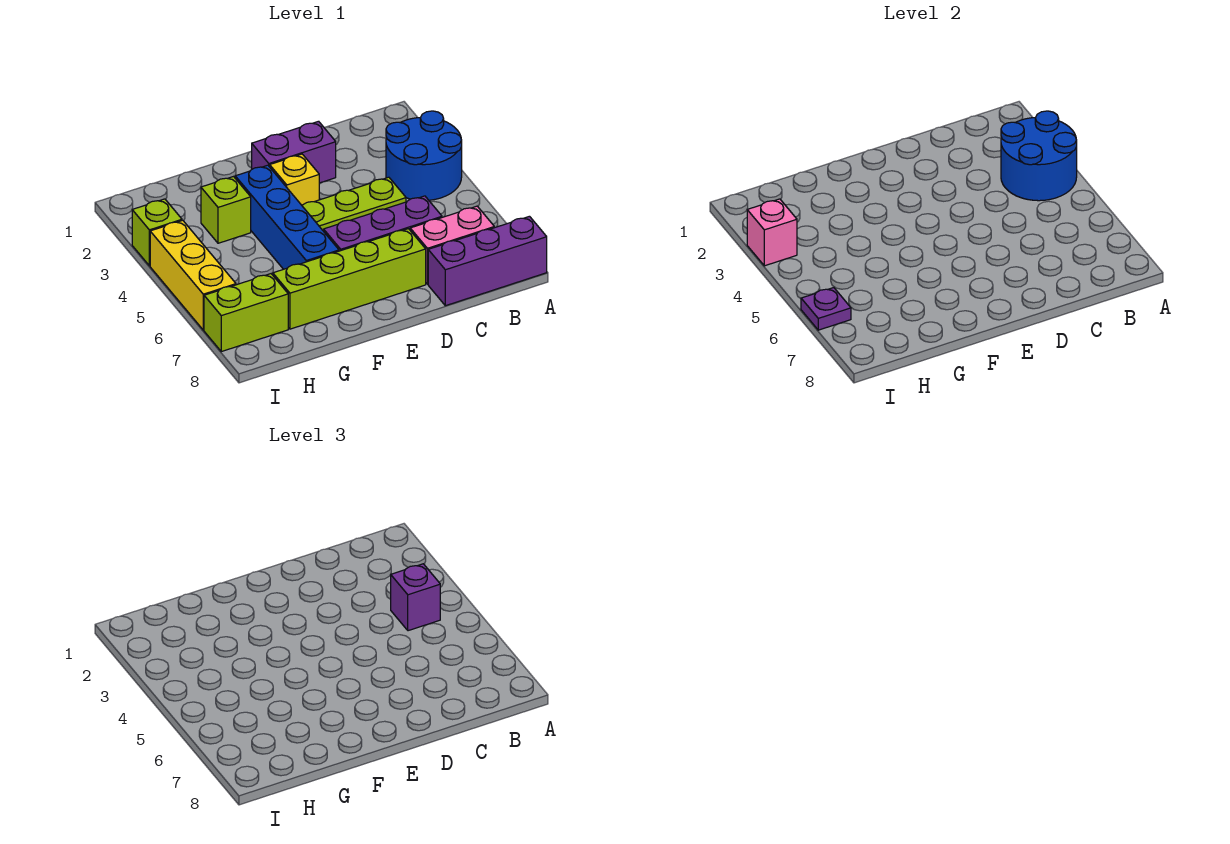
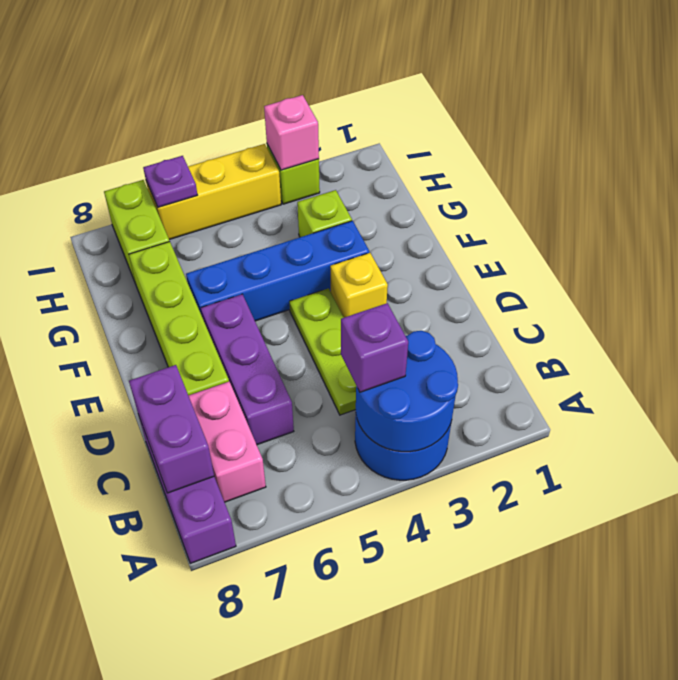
purple brick D2:E2 level 1 -> purple brick B8:C8 level 2

